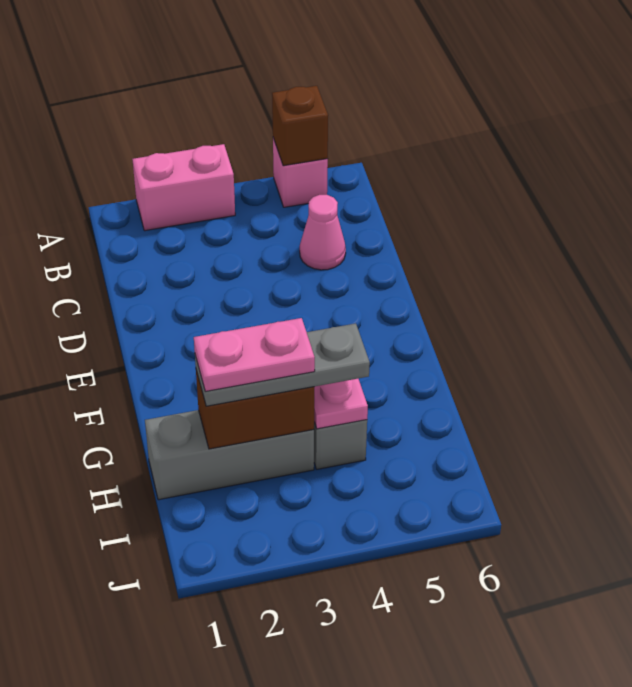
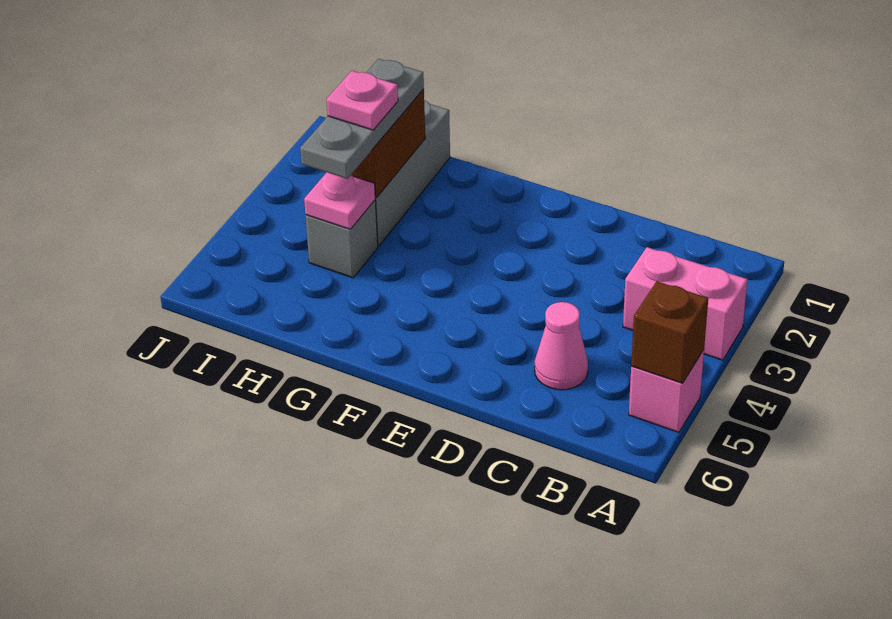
pink brick A2:A3 level 1 -> pink brick A3:B3 level 1
pink plate H2:H3 level 4 -> pink plate H3 level 4

